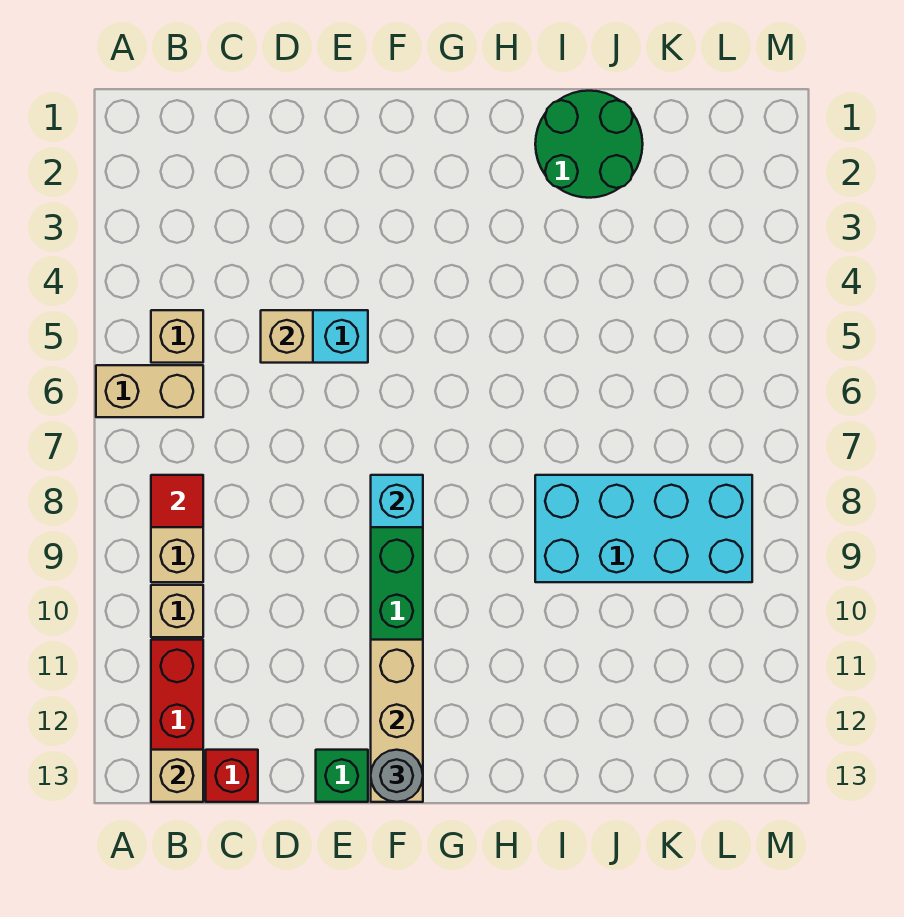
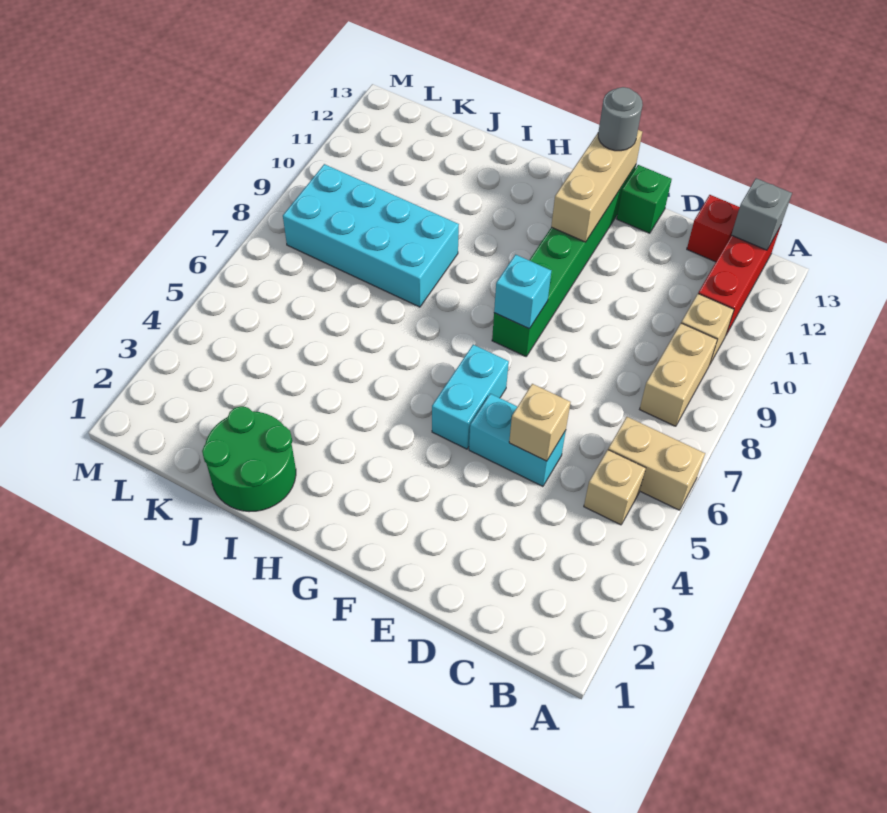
red tile B8 level 2 -> none
tan brick B13 level 2 -> grey brick B13 level 2
none -> cyan brick F5:F6 level 1

